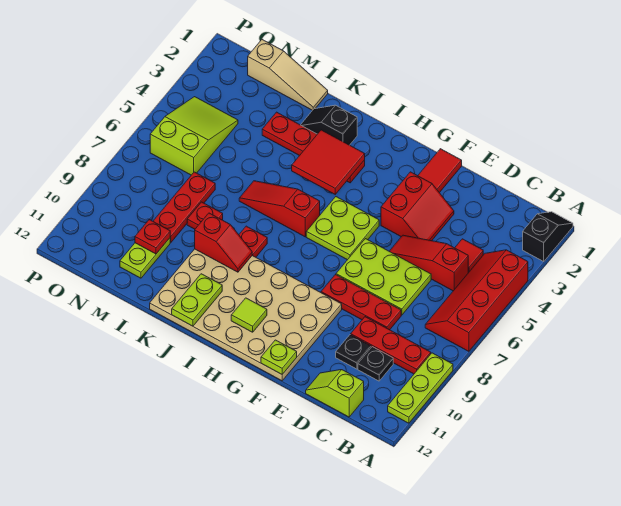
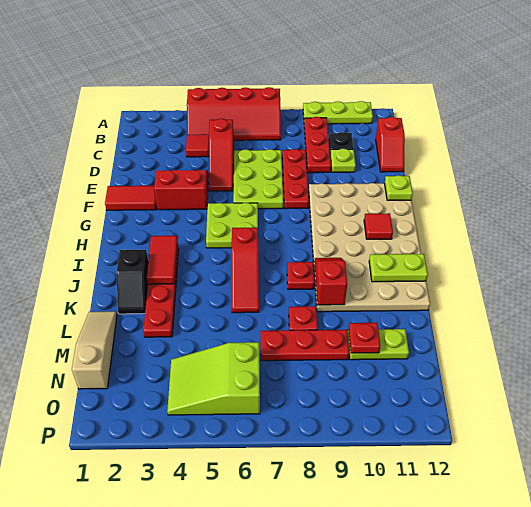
black slope A1:A2 level 1 top 2 -> none
lime slope C12:D12 level 1 top C -> red slope C12:D12 level 1 top C
black plate D10 level 1 -> lime plate D10 level 1
lime tile H11 level 2 -> red tile H11 level 2
red tile I3:J4 level 2 -> red tile I3:J3 level 2

